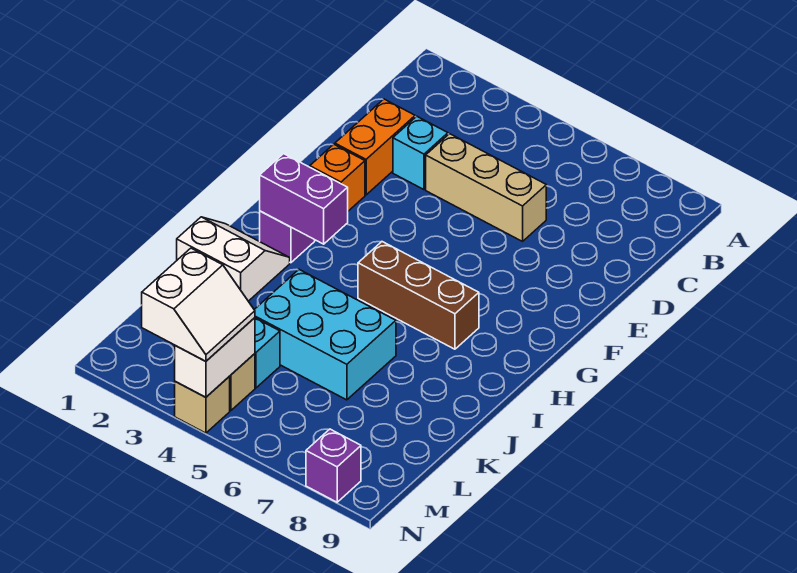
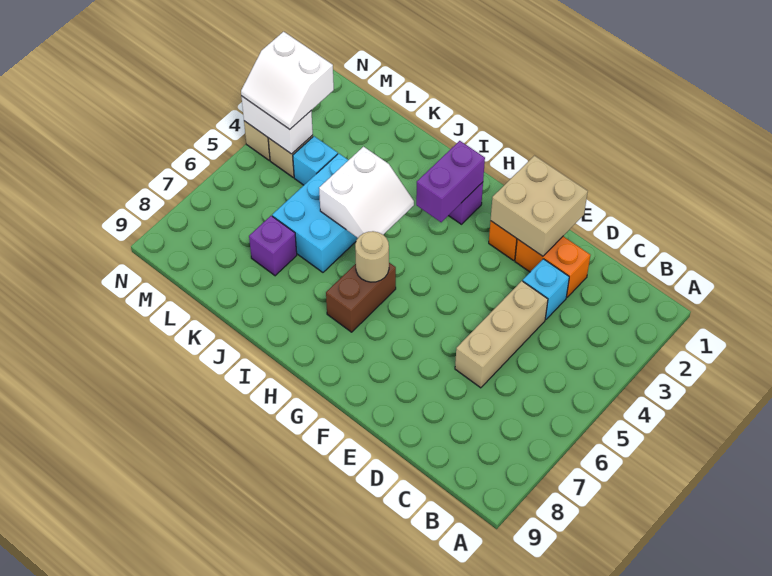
none -> tan brick E1:F2 level 2
brown brick H5:H7 level 1 -> brown brick H6:H7 level 1
none -> tan round brick H6 level 2
white slope I1:J2 level 1 top J -> white slope I4:J5 level 2 top J
purple brick N8 level 1 -> purple brick K7 level 1

